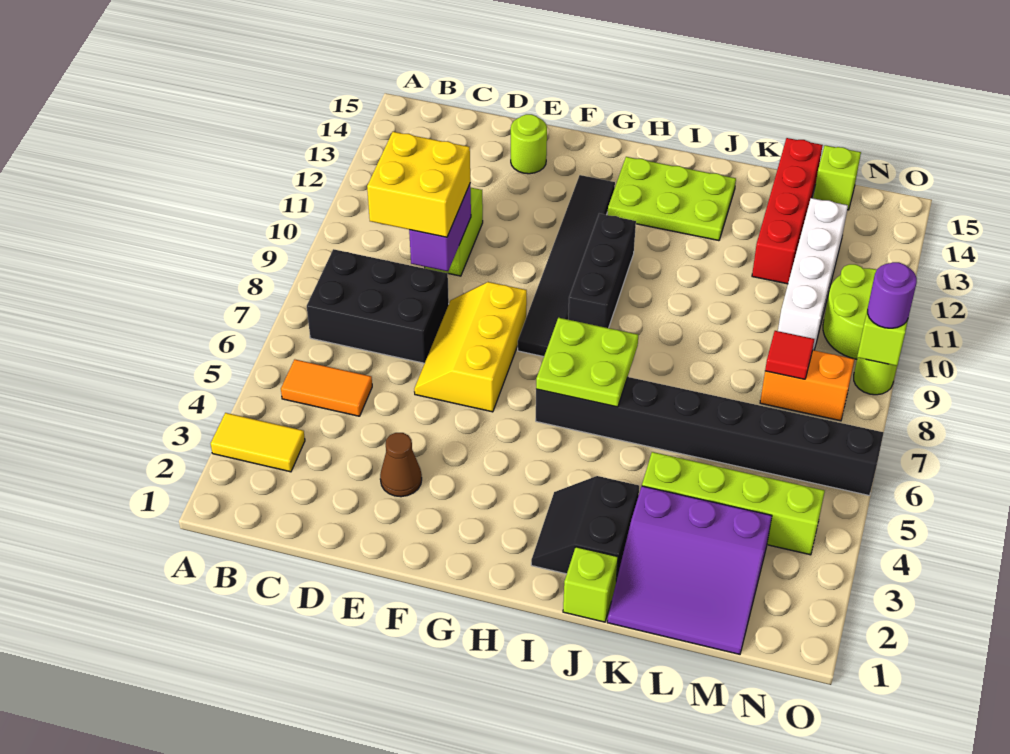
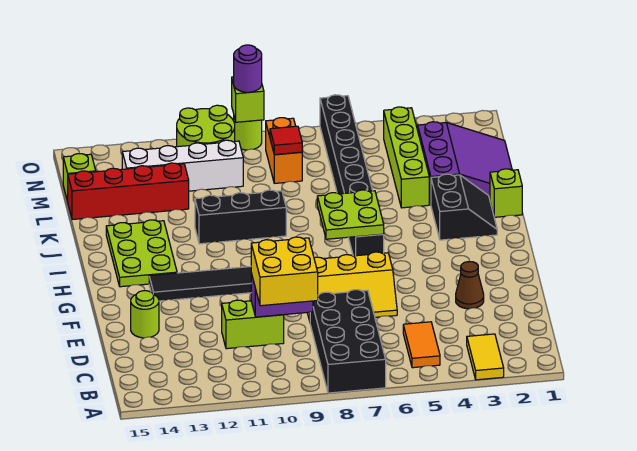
black brick B7:D8 level 1 -> black brick A7:D8 level 1
black brick H9:H11 level 1 -> black brick J9:J11 level 1
black slope I2:J3 level 1 top J -> black slope I2:J3 level 1 top 3

